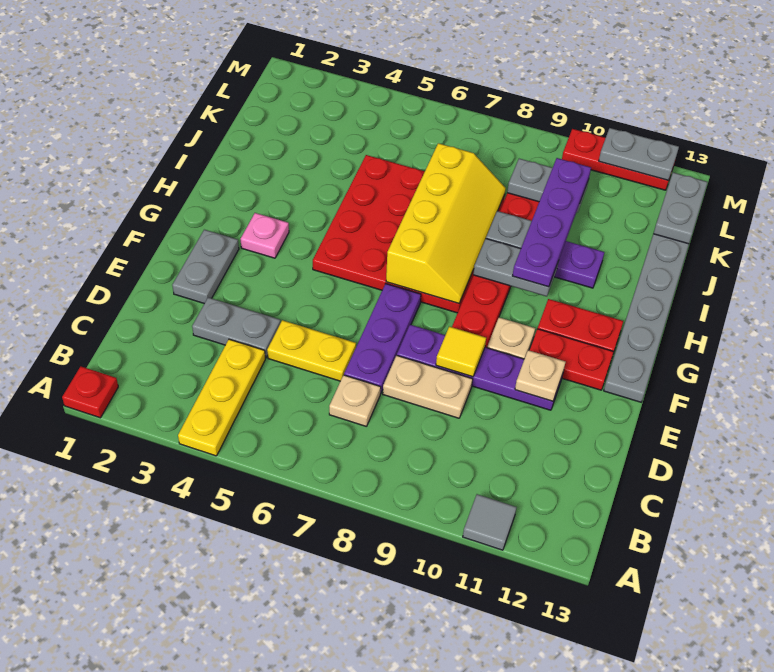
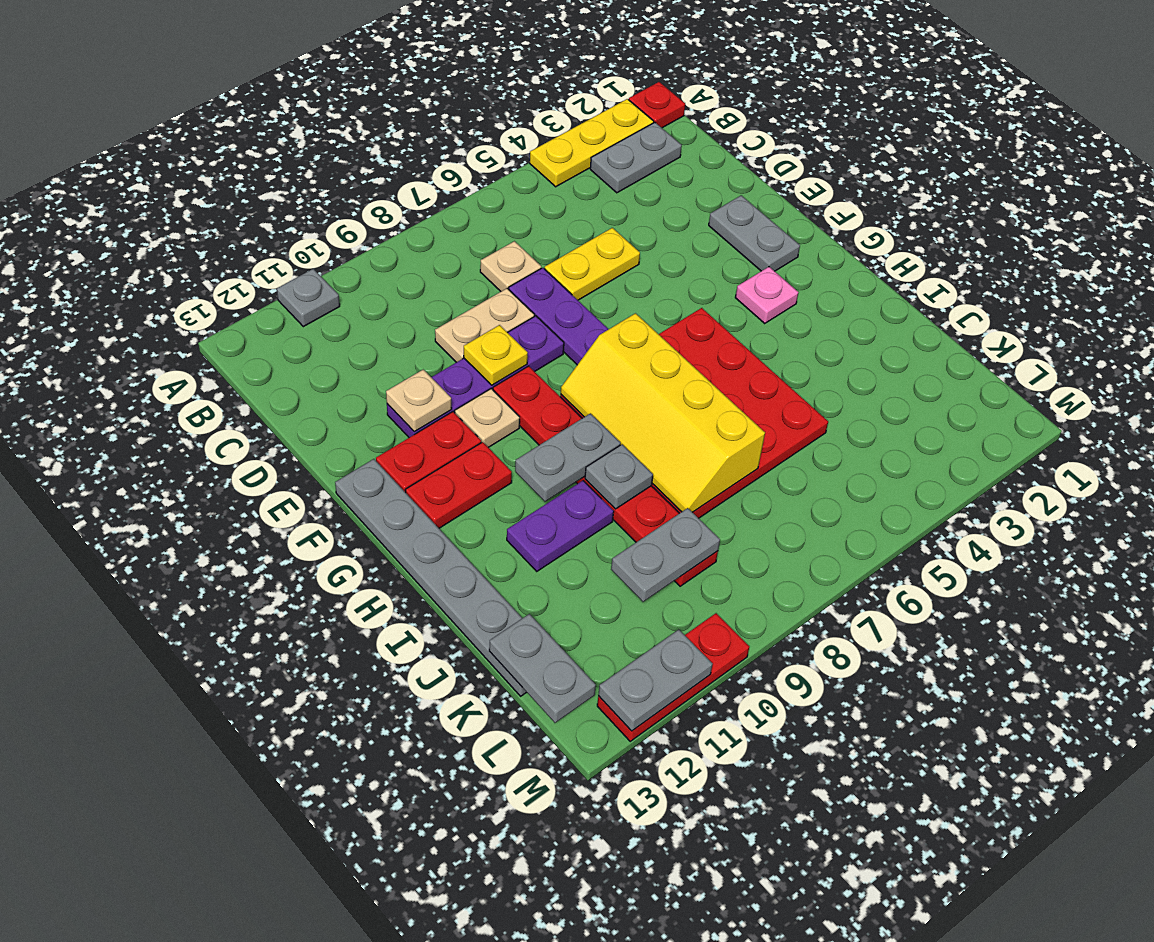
yellow plate A4:C4 level 1 -> yellow plate A2:A4 level 1
grey tile A11 level 1 -> grey plate A11 level 1
grey plate D3:D4 level 1 -> grey plate B2:B3 level 1
yellow tile E9 level 2 -> yellow plate E9 level 2
purple plate H10:K10 level 3 -> none

